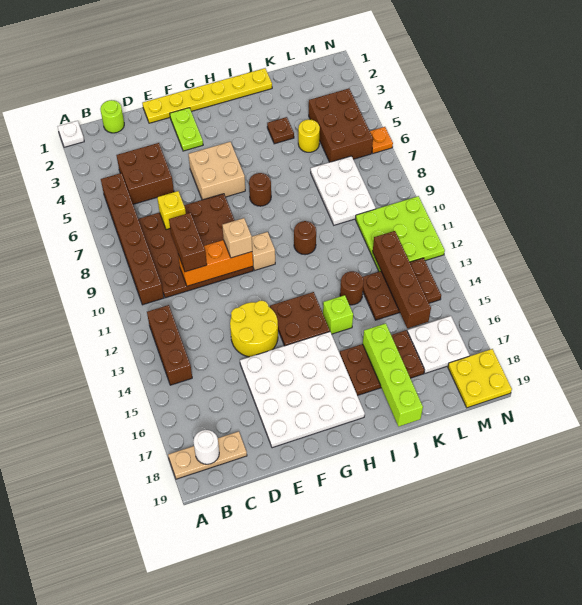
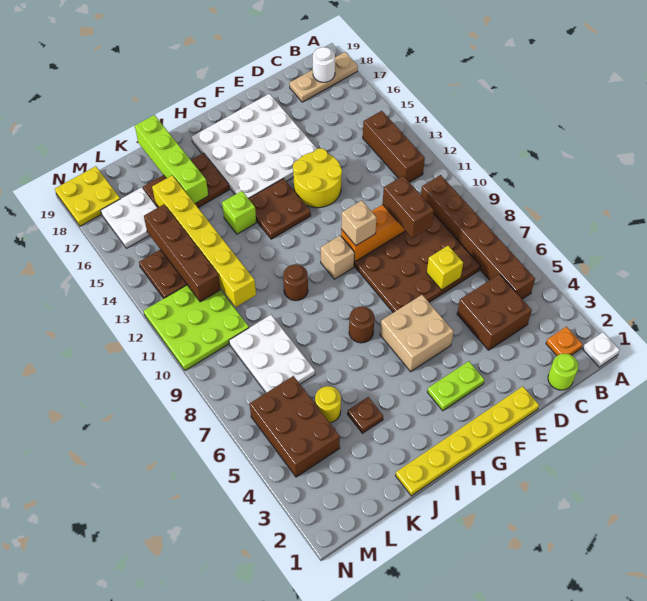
lime plate F2:F3 level 1 -> lime plate F3:G3 level 1
brown round brick J13 level 1 -> none
none -> yellow brick K11:K16 level 2
orange plate N6 level 1 -> orange plate B2 level 1

